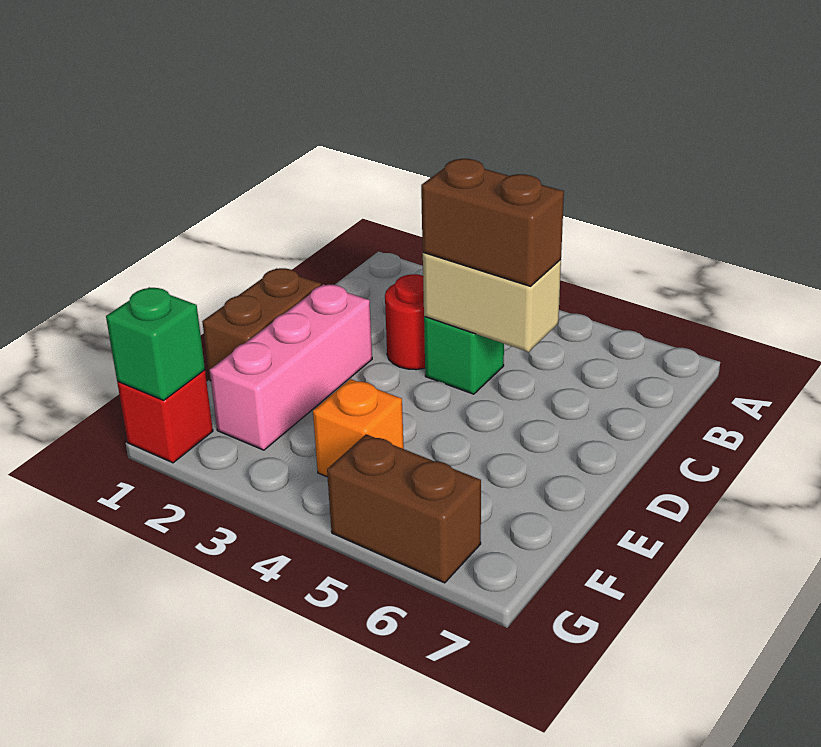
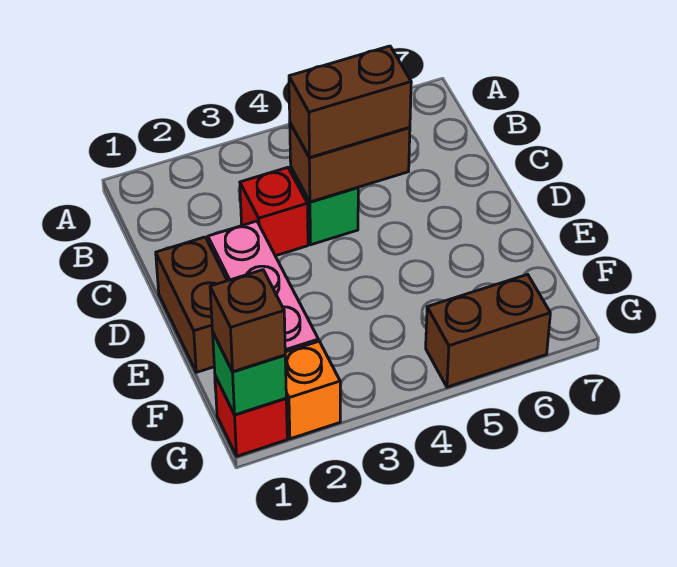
red round brick C3 level 1 -> red brick C3 level 1
tan brick C4:C5 level 2 -> brown brick C4:C5 level 2
orange brick F4 level 1 -> orange brick G2 level 1
none -> brown brick G1 level 3

